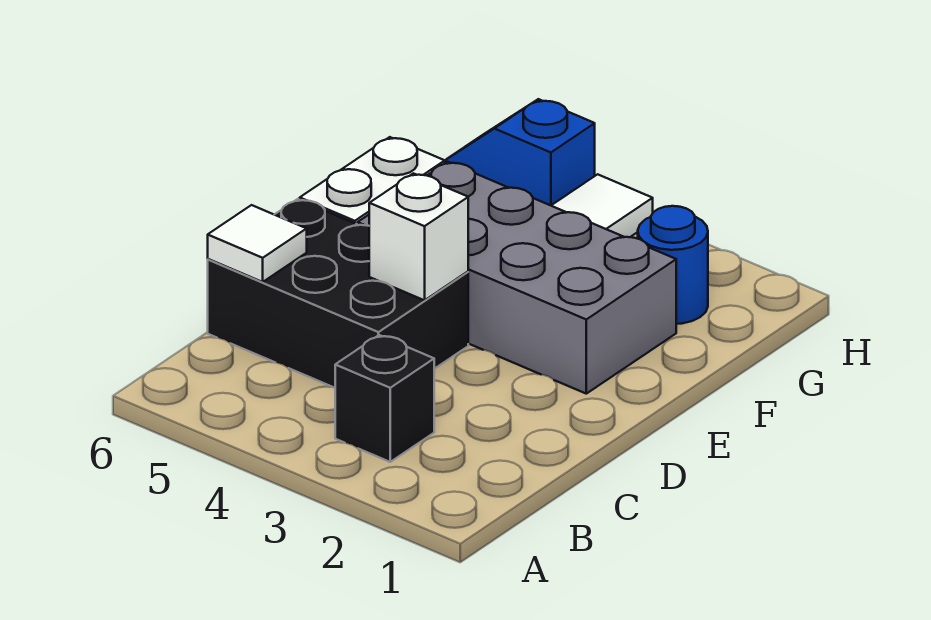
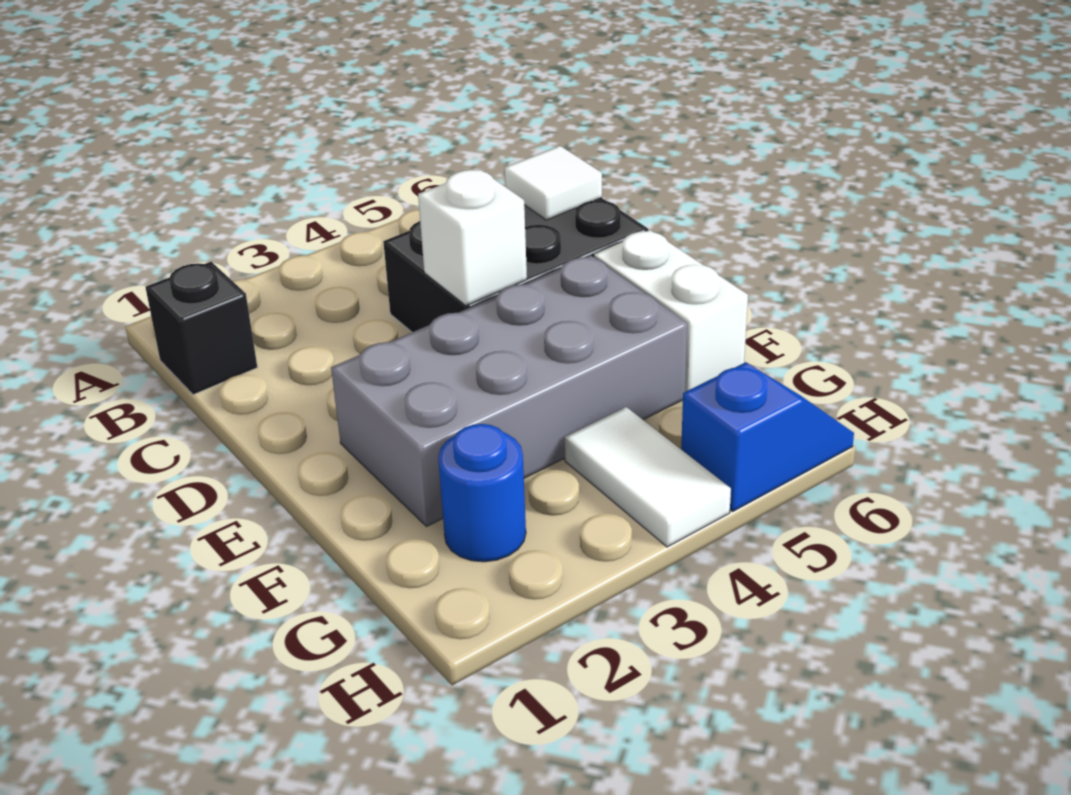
black brick B3 level 1 -> black brick B1 level 1

